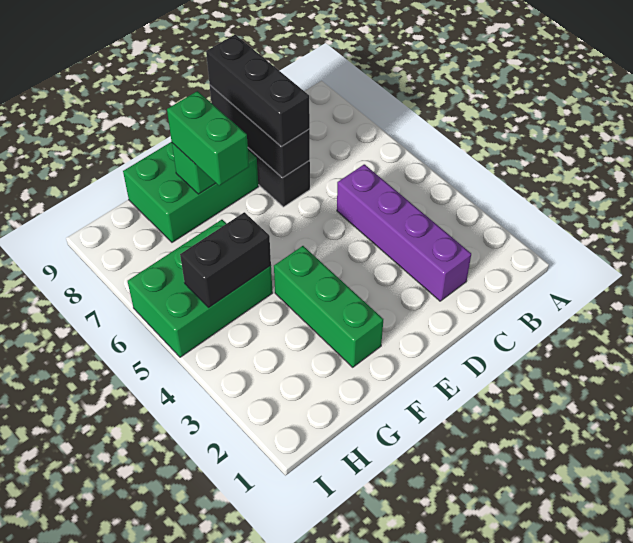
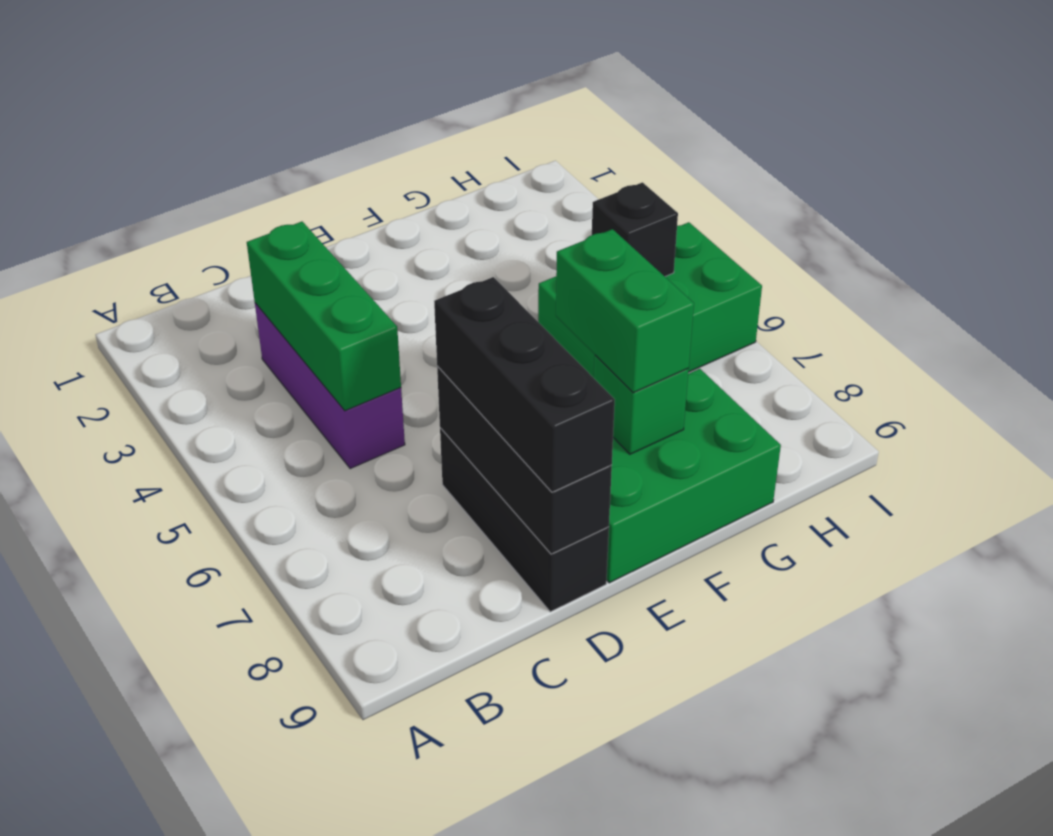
purple brick C2:C5 level 1 -> purple brick C3:C5 level 1
green brick F2:F4 level 1 -> green brick C3:C5 level 2
black brick G5:H5 level 2 -> black brick H5 level 2

